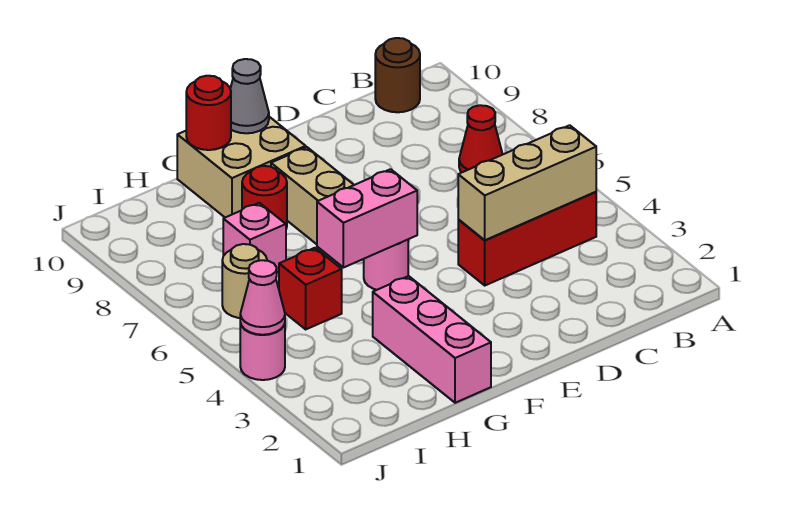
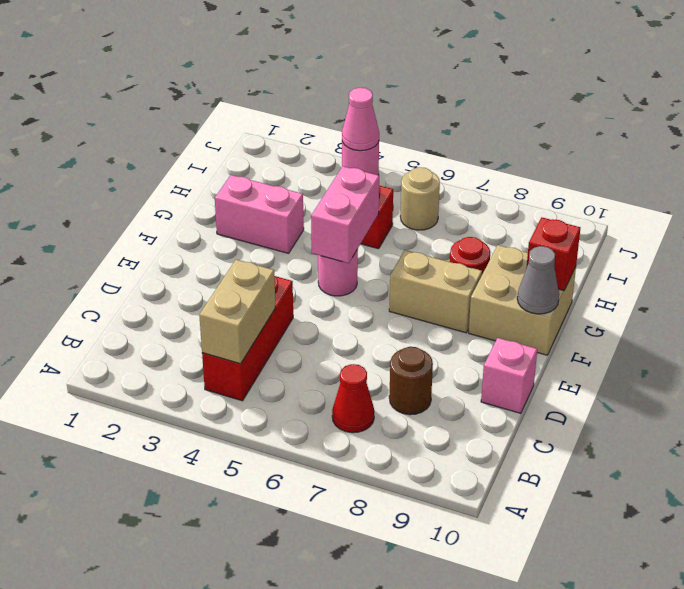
tan brick B4:D4 level 2 -> tan brick B4:C4 level 2
brown round brick B10 level 1 -> brown round brick C8 level 1
pink brick G1:G3 level 1 -> pink brick G2:G3 level 1
red round brick G10 level 2 -> red brick G10 level 2
pink brick H7 level 1 -> pink brick D10 level 1

